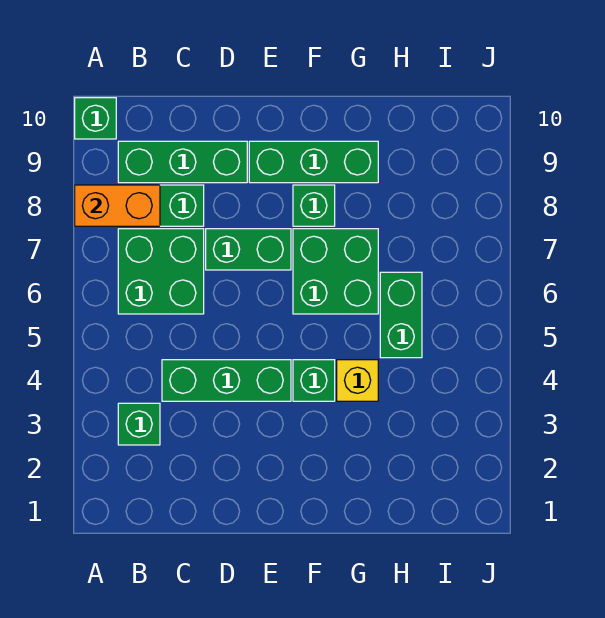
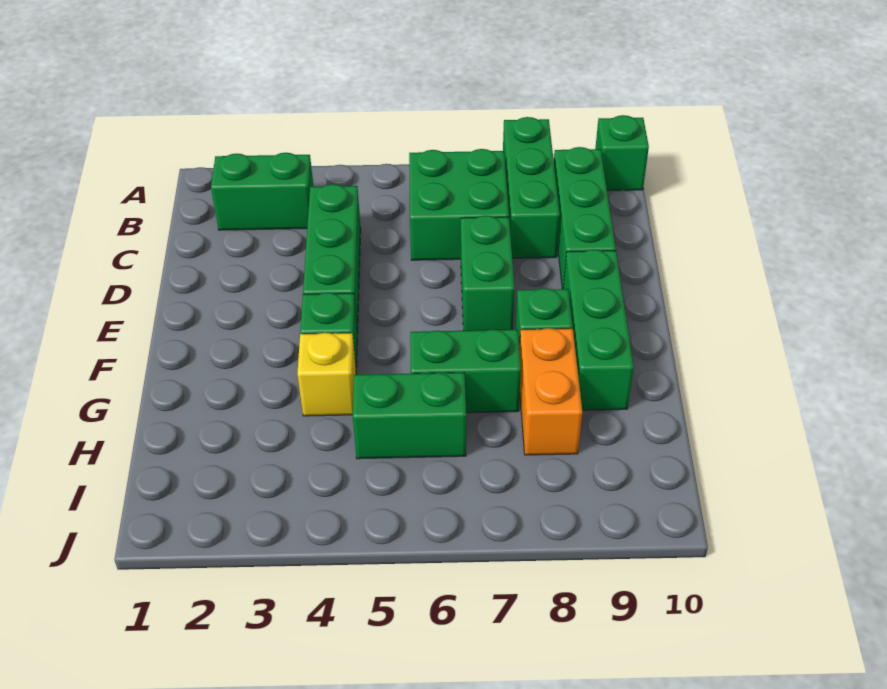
orange brick A8:B8 level 2 -> orange brick G8:H8 level 1
green brick B3 level 1 -> green brick B2:B3 level 1
green brick F6:G7 level 1 -> green brick G6:G7 level 1

